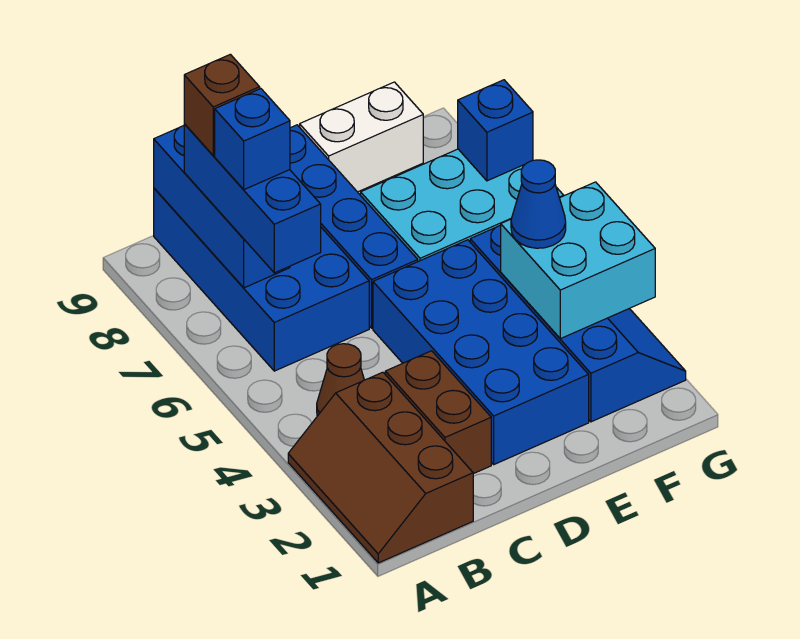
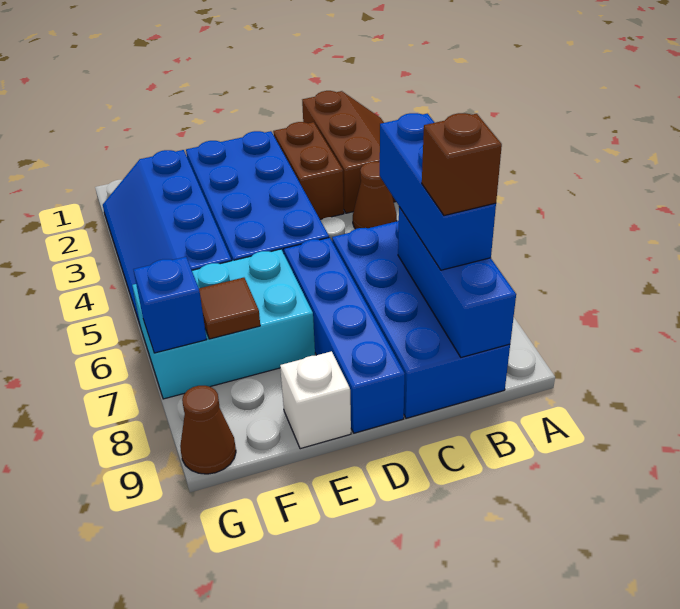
blue brick B7 level 4 -> none
white brick E9:F9 level 1 -> white brick E9 level 1
cyan brick F3:G4 level 2 -> none
blue cone F4 level 3 -> none
none -> brown tile F7 level 2
none -> brown cone G9 level 1

